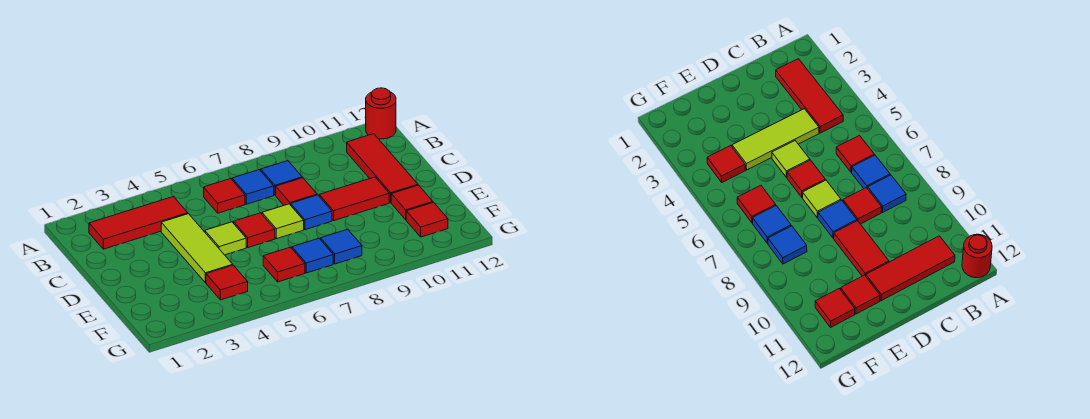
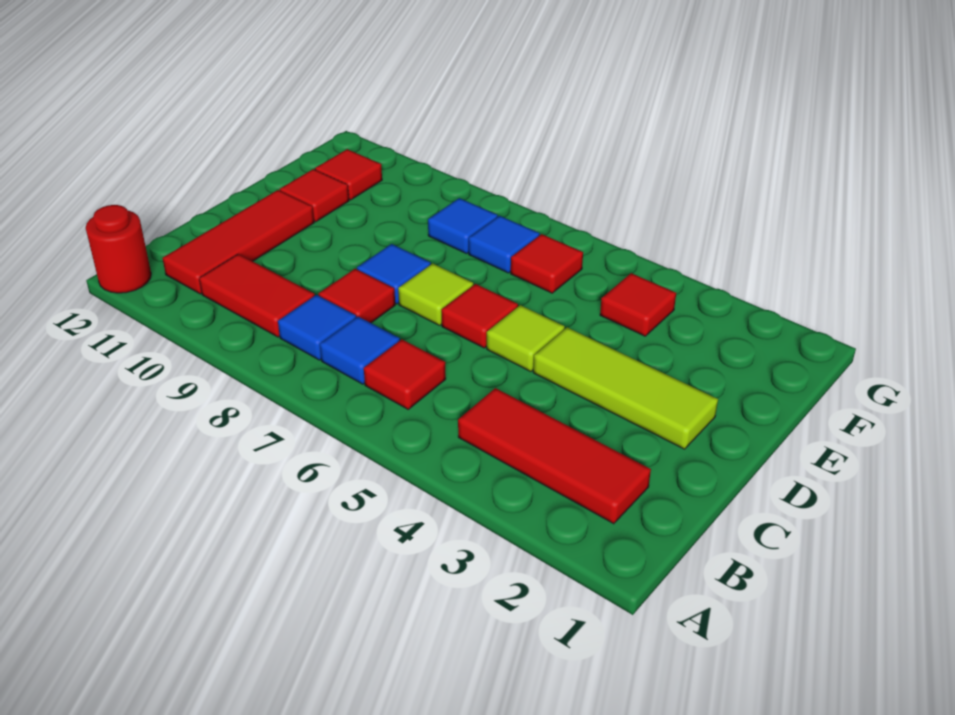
lime tile C4:E4 level 1 -> lime tile D2:D4 level 1
red tile D9:D10 level 1 -> red tile B9:B10 level 1

